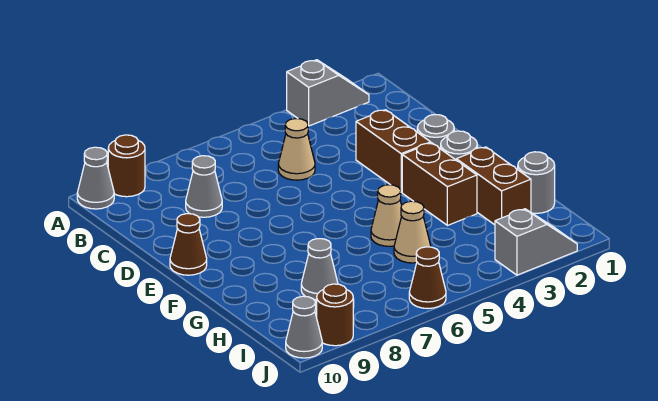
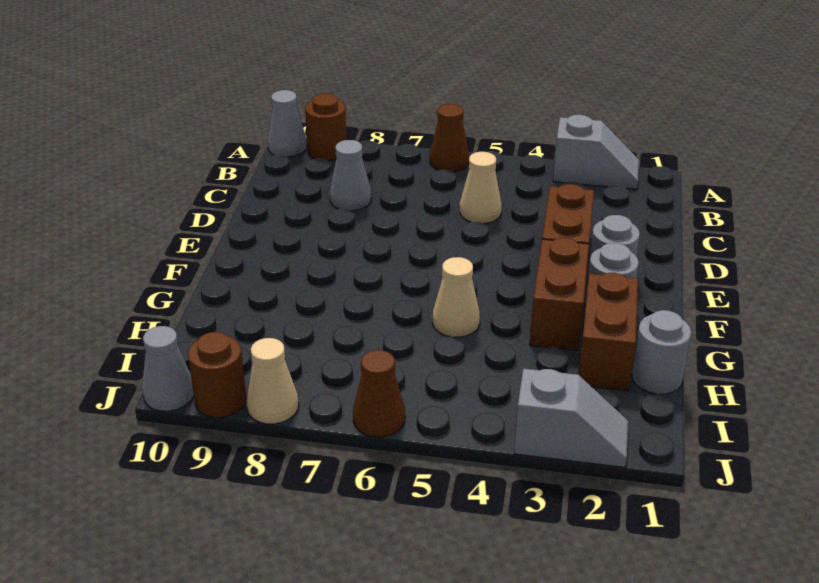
brown cone E10 level 1 -> brown cone A6 level 1
tan cone H5 level 1 -> tan cone J8 level 1
grey cone H8 level 1 -> none

